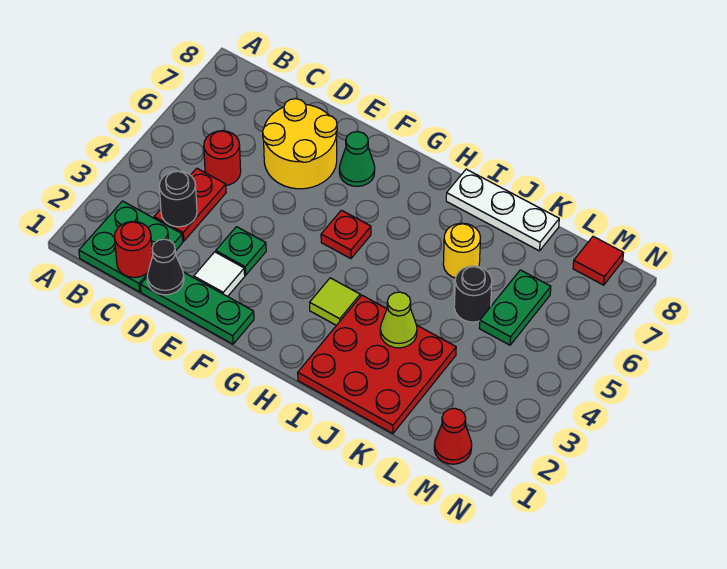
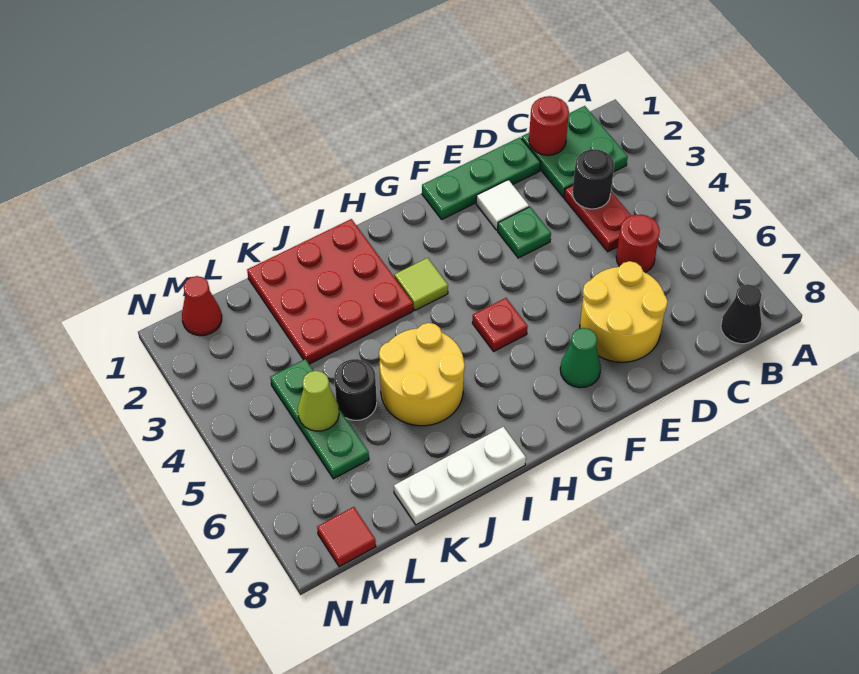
black cone D1 level 2 -> black cone B8 level 1
lime cone J3 level 2 -> lime cone L5 level 2
yellow round brick J6 level 1 -> yellow round brick I5:J6 level 1
green plate L5:L6 level 1 -> green plate L4:L6 level 1

